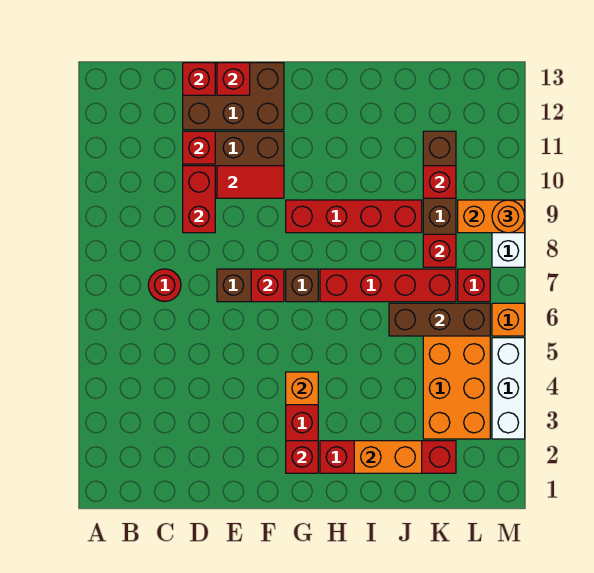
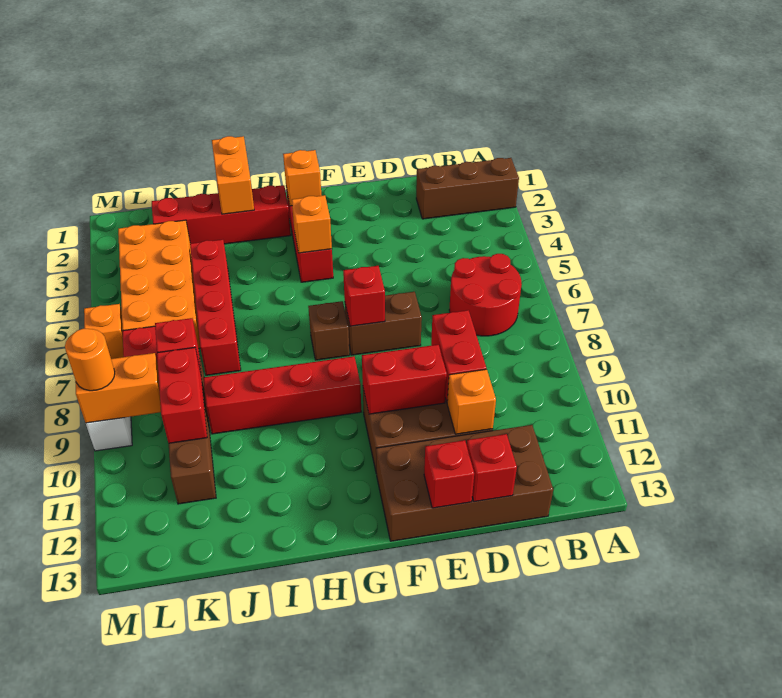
red round brick C7 level 1 -> red round brick B6:C7 level 1
red brick D11 level 2 -> orange brick D11 level 2
brown brick D12:F13 level 1 -> brown brick C12:F13 level 1
red tile E10:F10 level 2 -> red brick E10:F10 level 2
red brick G2 level 2 -> orange brick G2 level 2
red brick H7:K7 level 1 -> red brick J4:J7 level 1
orange brick I2:J2 level 2 -> orange brick I1:I2 level 2
brown brick J6:L6 level 2 -> brown brick A2:C2 level 1
red brick K10 level 2 -> red brick K9:K10 level 2
white brick M3:M5 level 1 -> none

